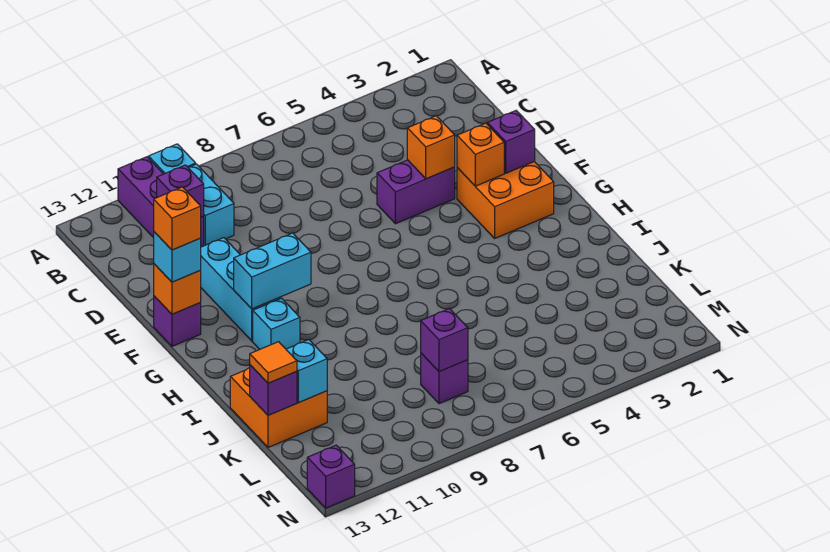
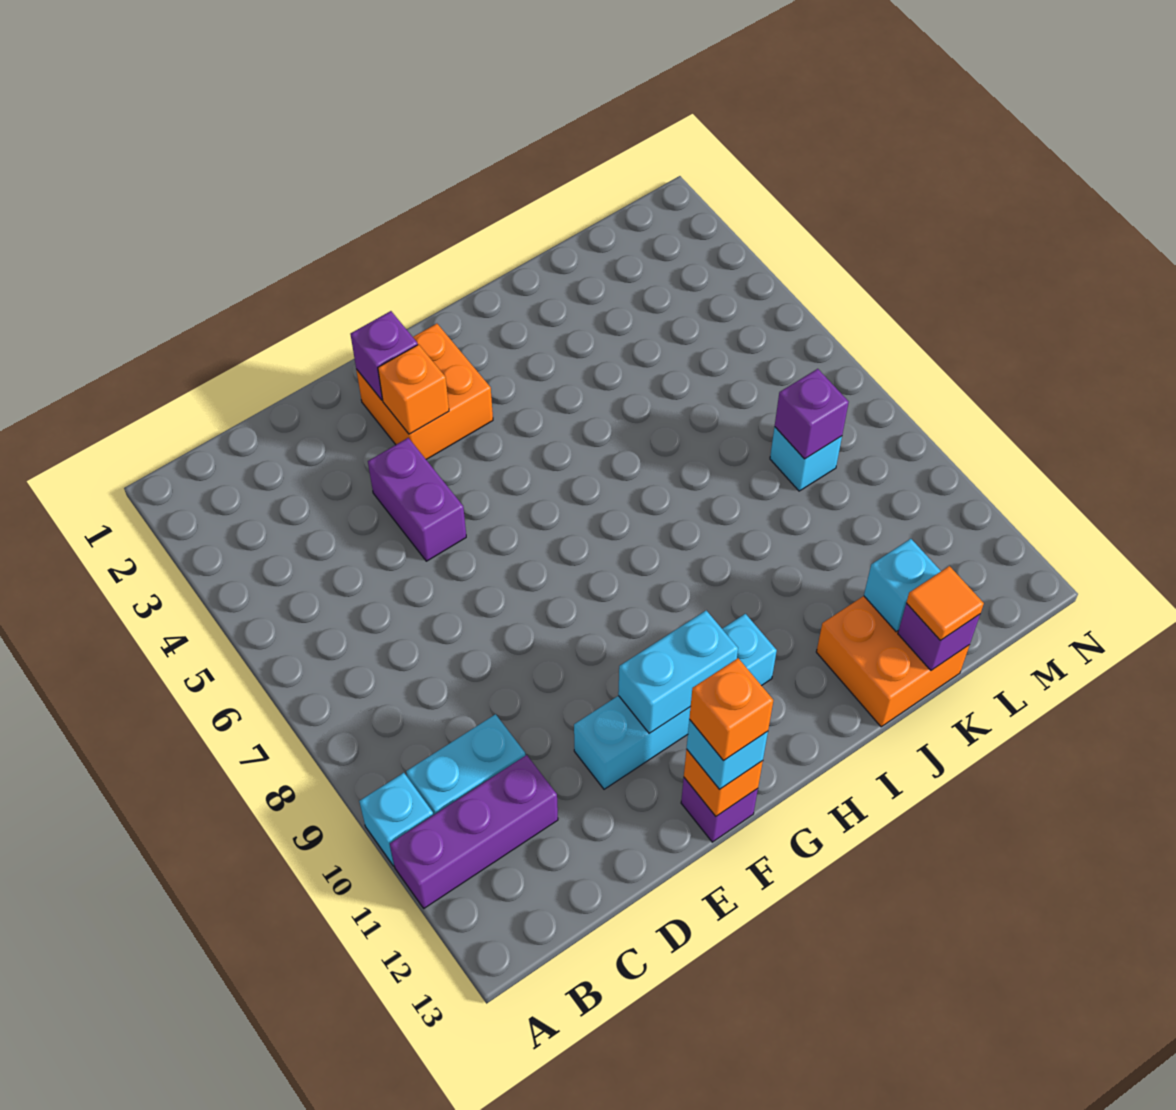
purple brick C11 level 2 -> none
orange brick E4 level 2 -> none
cyan brick G10:G11 level 2 -> cyan brick F11:G11 level 2
purple brick L8 level 1 -> cyan brick L8 level 1
purple brick N13 level 1 -> none

